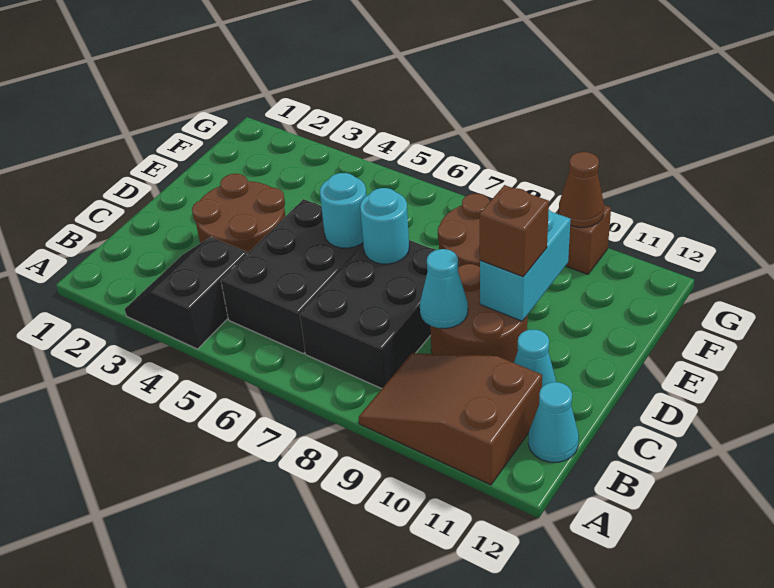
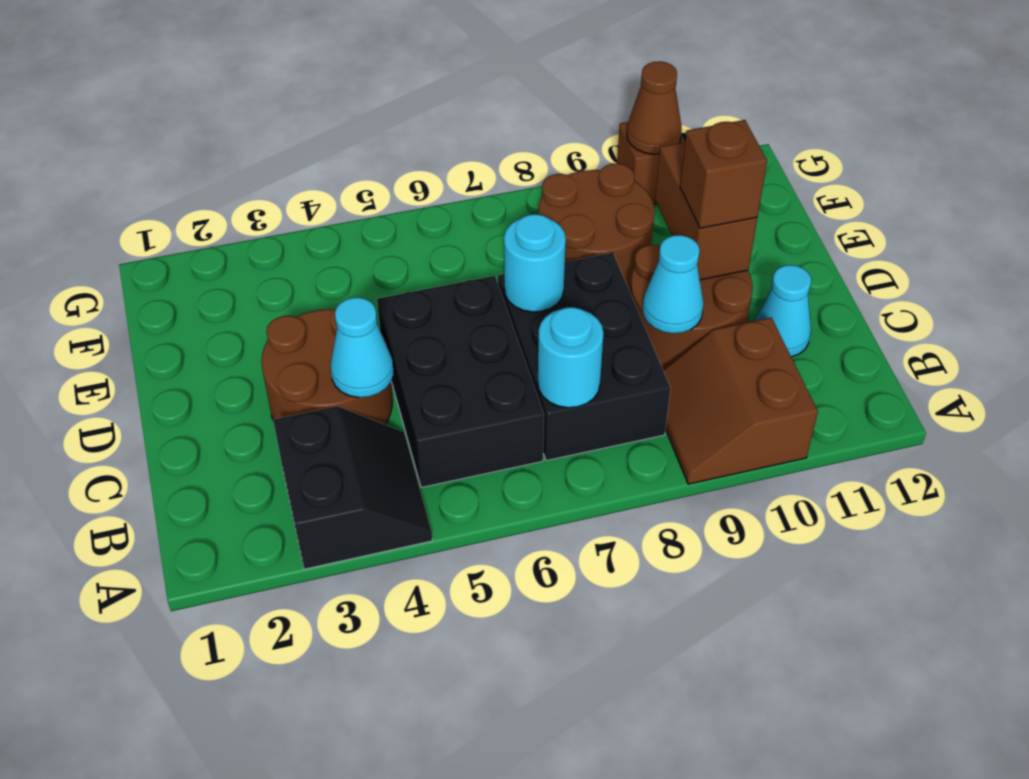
black slope A3:B4 level 1 top 4 -> black slope A3:B4 level 1 top 3
brown slope A9:B11 level 1 top 11 -> brown slope A9:B10 level 1 top 10
cyan cone B12 level 1 -> cyan cone C4 level 2
cyan round brick D6 level 2 -> cyan round brick B7 level 2
cyan brick D10:E10 level 2 -> brown brick D10:E10 level 2

